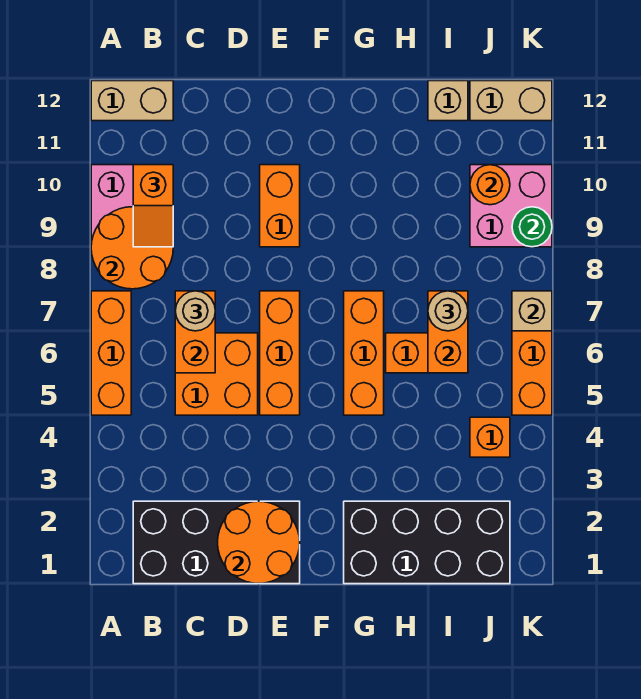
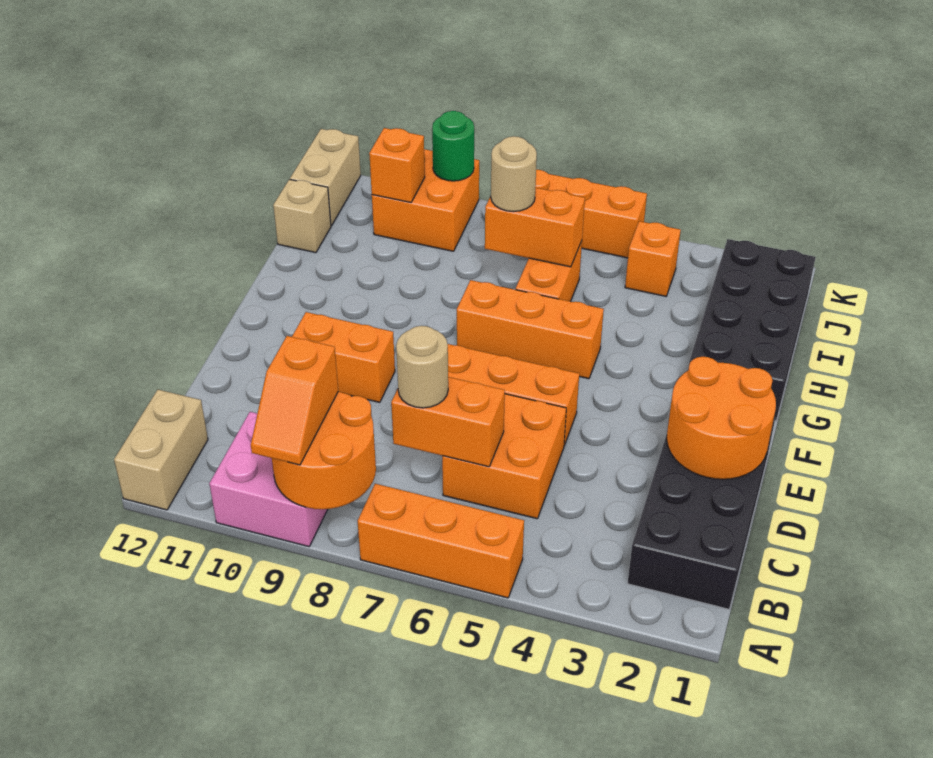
orange slope B9:B10 level 3 top 10 -> orange slope A9:B9 level 3 top B
pink brick J9:K10 level 1 -> orange brick J9:K10 level 1
orange round brick J10 level 2 -> orange brick J10 level 2
tan brick K7 level 2 -> none

